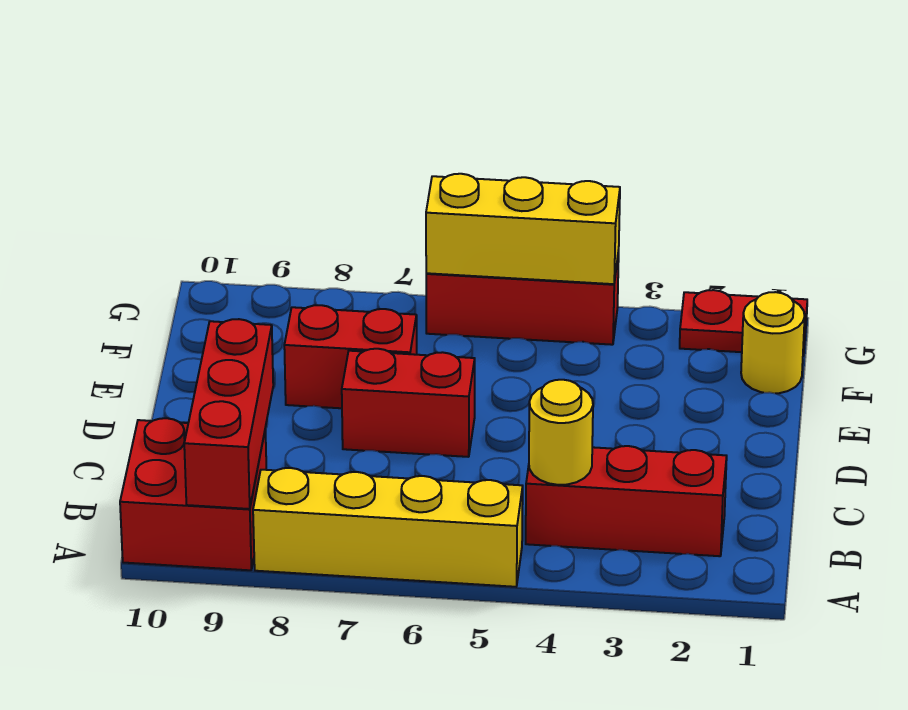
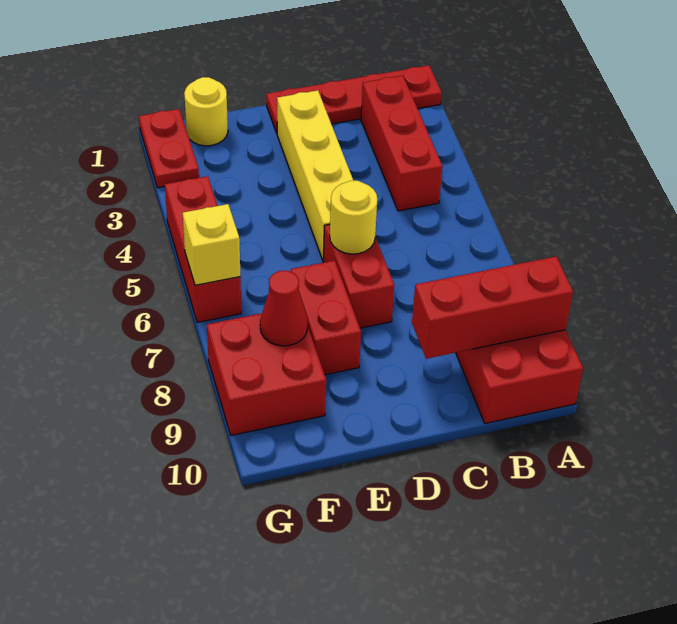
none -> red plate A1:D1 level 1
yellow brick A5:A8 level 1 -> yellow brick D2:D5 level 1
yellow round brick B4 level 2 -> yellow round brick D6 level 2
none -> red brick F8:G9 level 1
none -> red cone F8 level 2
yellow brick G4:G6 level 2 -> yellow brick G6 level 2

